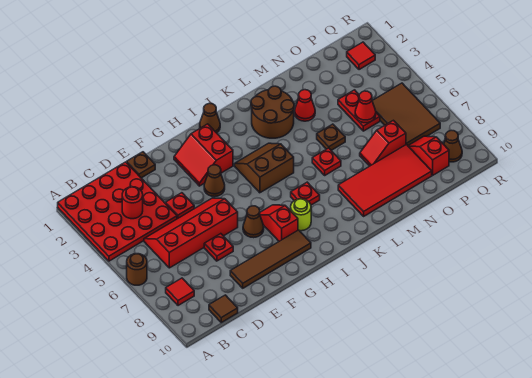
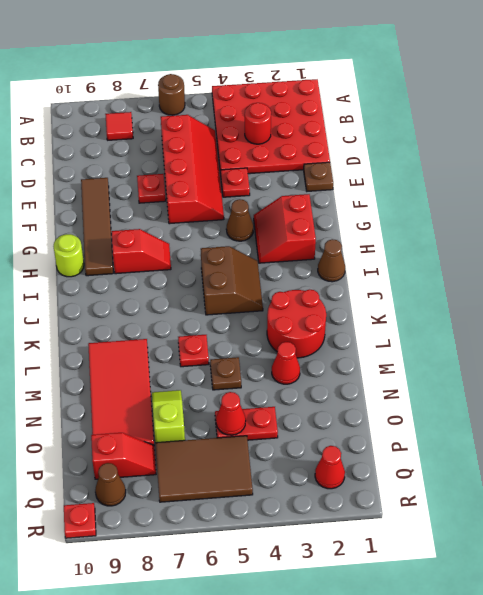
brown tile C10 level 1 -> none
red slope G2:H3 level 1 top H -> red slope G2:H3 level 1 top 2
brown cone G7 level 1 -> none
lime round brick I8 level 1 -> lime round brick H10 level 1
red plate J7 level 1 -> red plate R10 level 1
brown round brick K2:L3 level 1 -> red round brick K2:L3 level 1
red slope N7:O7 level 1 top O -> lime slope N7:O7 level 1 top O
red tile Q2 level 1 -> red cone Q2 level 1

